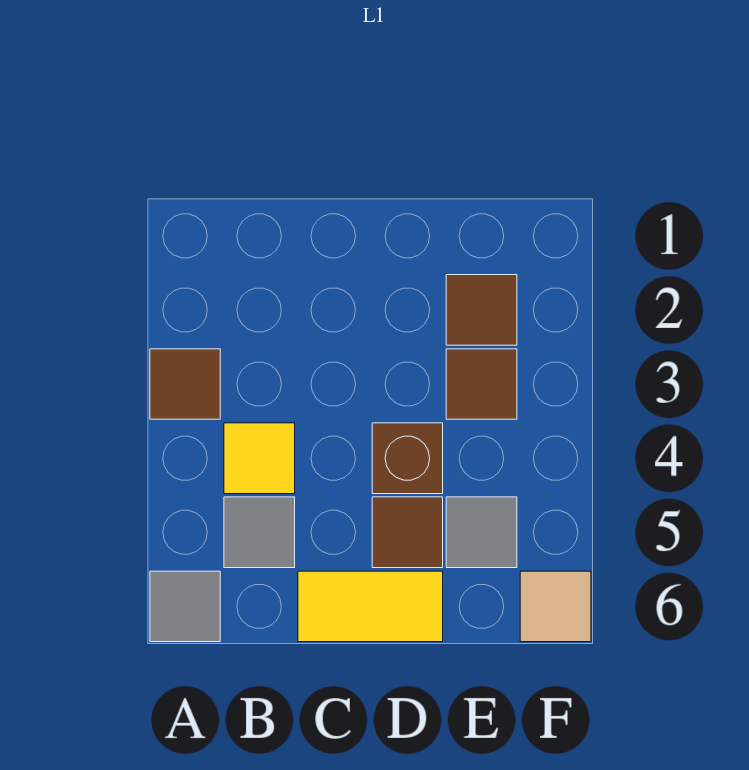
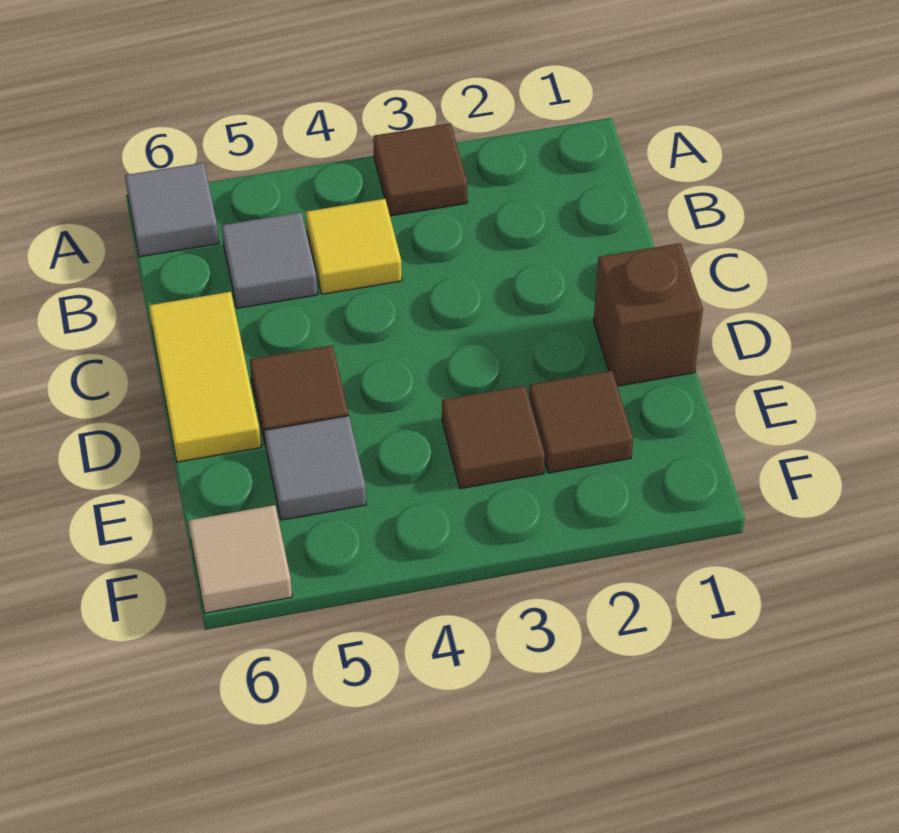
brown brick D4 level 1 -> brown brick D1 level 1

